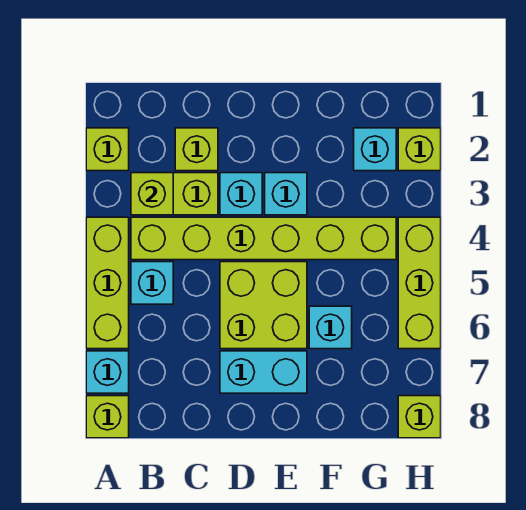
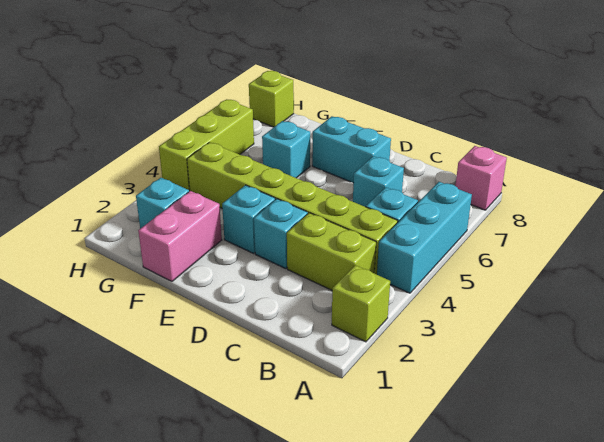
lime brick A4:A6 level 1 -> cyan brick A4:A6 level 1
cyan brick A7 level 1 -> cyan brick C6 level 1
lime brick A8 level 1 -> pink brick A8 level 1
lime brick B3 level 2 -> none
lime brick C2 level 1 -> none
lime brick D5:E6 level 1 -> none
none -> pink brick F1:F2 level 1
lime brick H2 level 1 -> none

